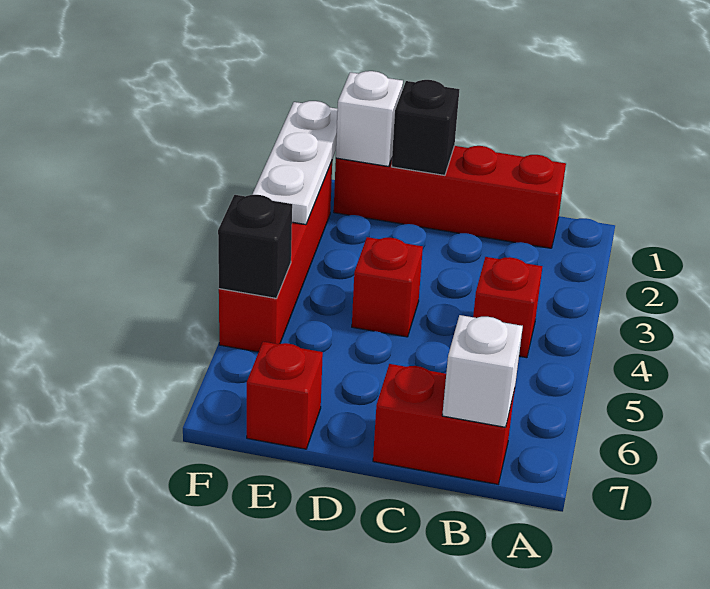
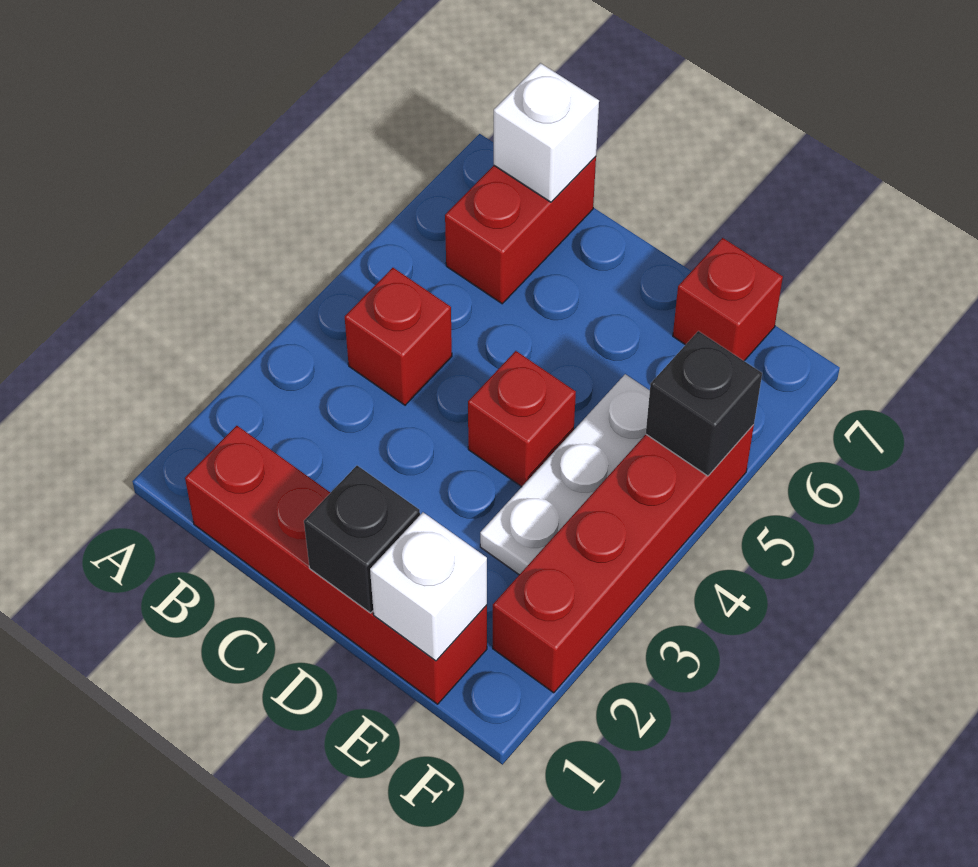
red brick B7:C7 level 1 -> red brick B6:B7 level 1
white plate F1:F3 level 2 -> white plate E3:E5 level 1

